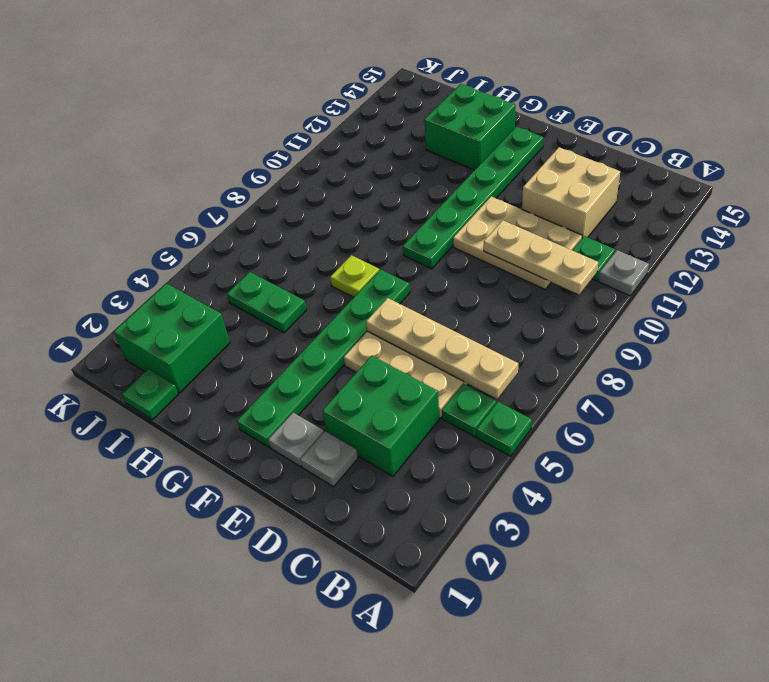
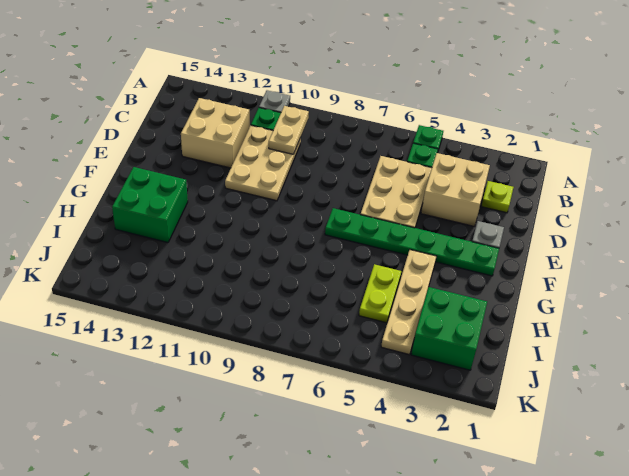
tan plate B6:E6 level 2 -> tan plate G4:J4 level 1
tan plate B10:D10 level 2 -> tan plate B10:C10 level 2
green brick C3:D4 level 1 -> tan brick C3:D4 level 1
grey plate D2 level 1 -> none
green plate F9:F14 level 1 -> none
lime plate G7 level 1 -> lime plate C2 level 1
green plate H5:I5 level 1 -> lime plate H5:I5 level 1
green plate I1 level 1 -> none

